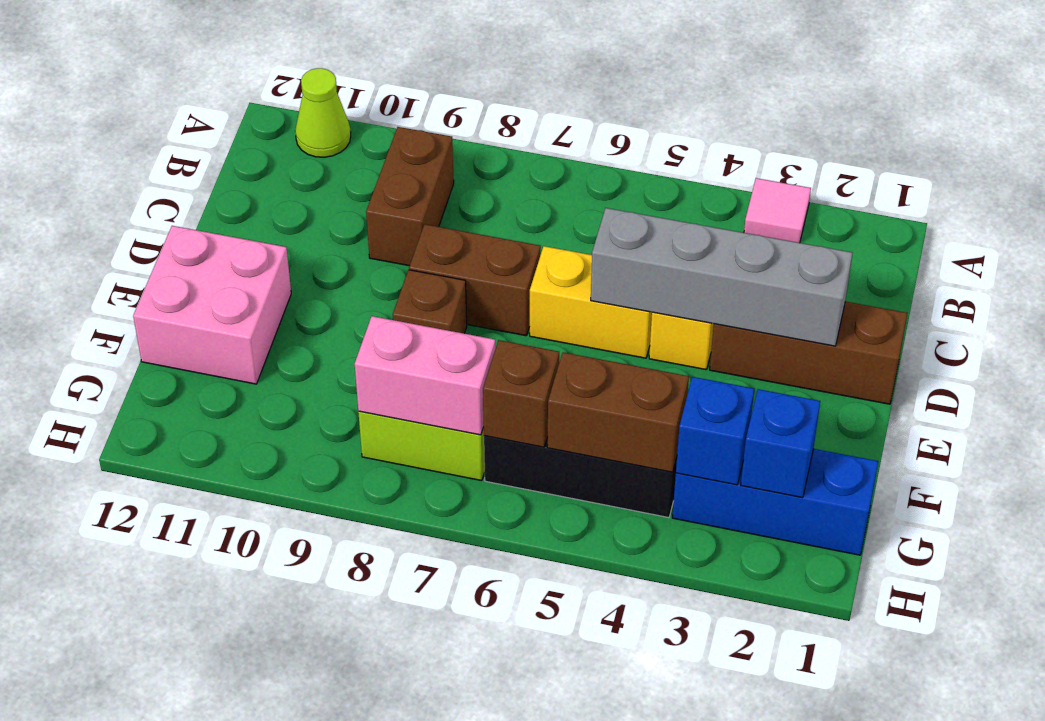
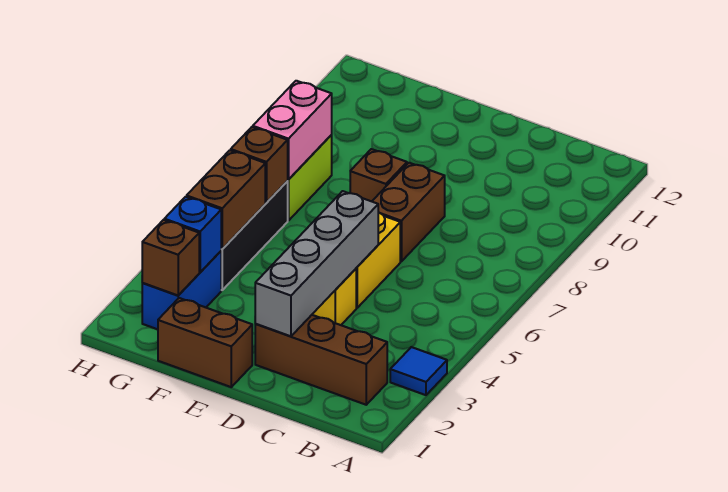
pink tile A3 level 1 -> blue tile A3 level 1
lime cone A11 level 1 -> none
brown brick B9:C9 level 1 -> brown brick E1:F1 level 1
brown brick D1:D3 level 1 -> brown brick B2:D2 level 1
pink brick E11:F12 level 1 -> none
blue brick G1:G3 level 1 -> blue brick G2:G3 level 1
blue brick G2 level 2 -> brown brick G2 level 2

